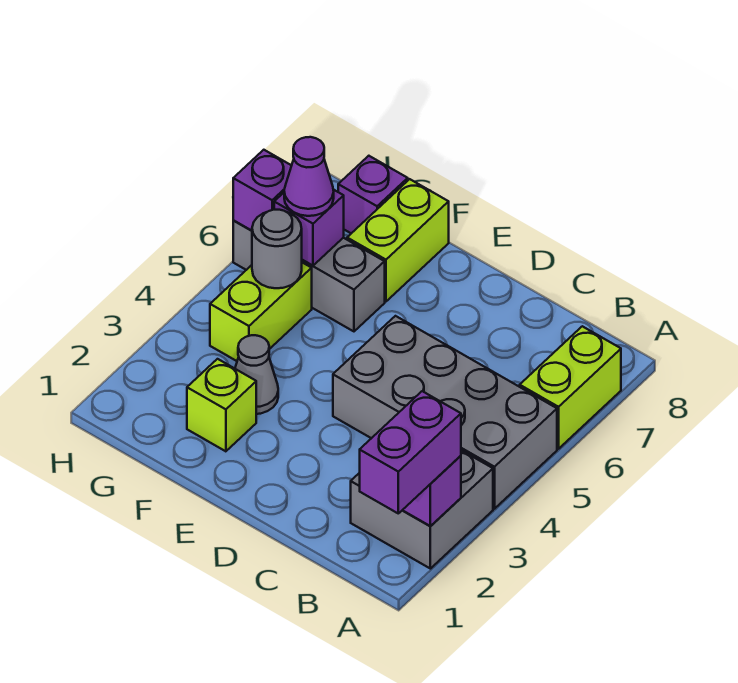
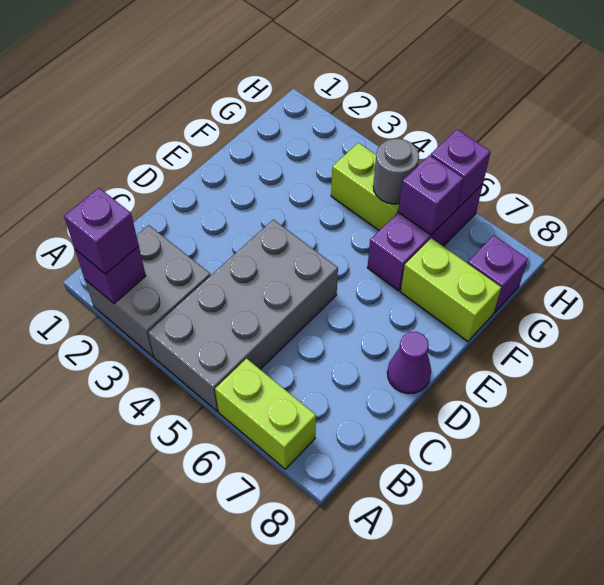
purple brick A1:A2 level 3 -> purple brick A2 level 3
lime brick F2 level 1 -> none
grey cone F3 level 1 -> none
grey brick F6:H6 level 1 -> purple brick F6:H6 level 1
purple cone G6 level 3 -> purple cone D8 level 1

